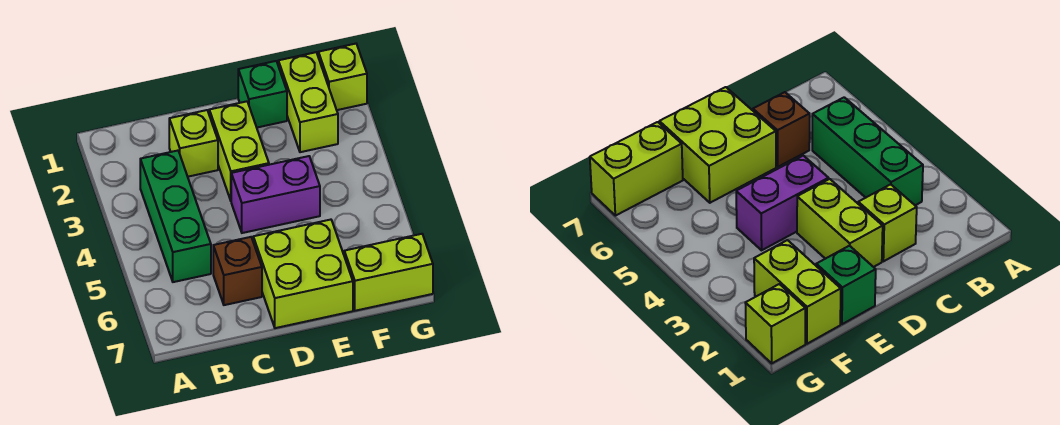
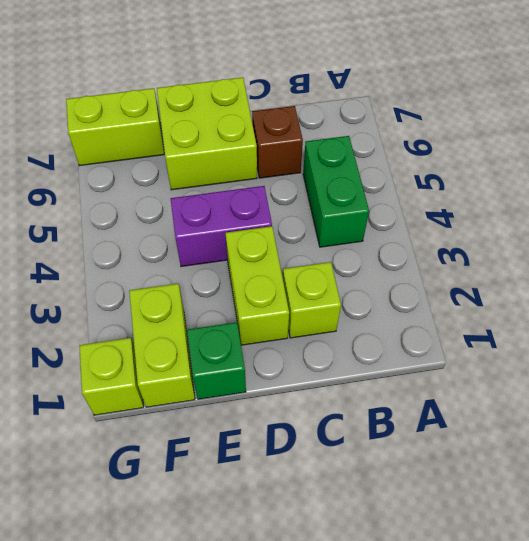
green brick B3:B5 level 1 -> green brick B4:B5 level 1

